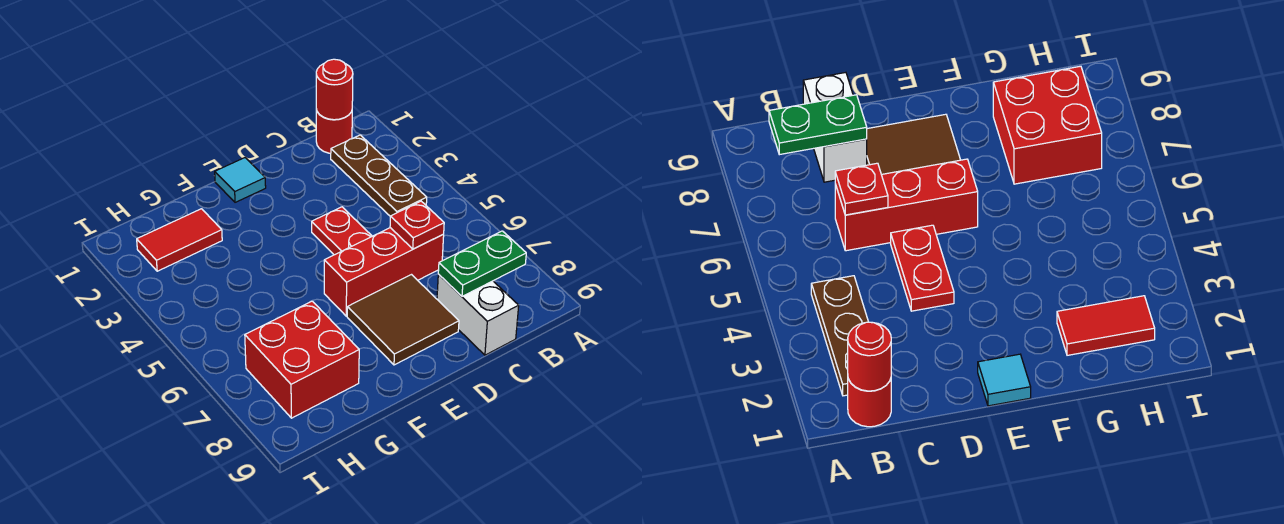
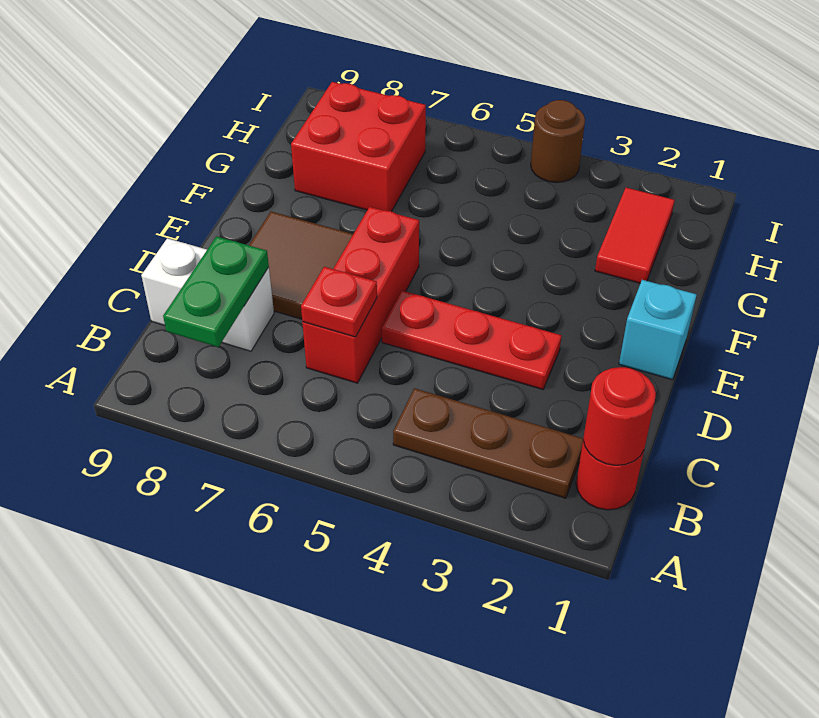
red plate D4:D5 level 1 -> red plate D3:D5 level 1
cyan tile E1 level 1 -> cyan brick E1 level 1
none -> brown round brick I4 level 1

